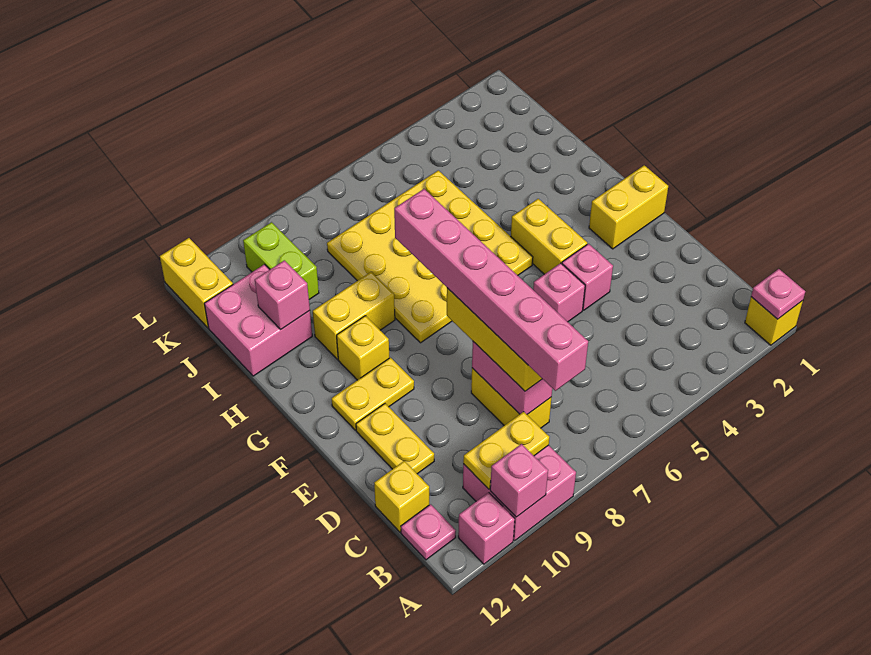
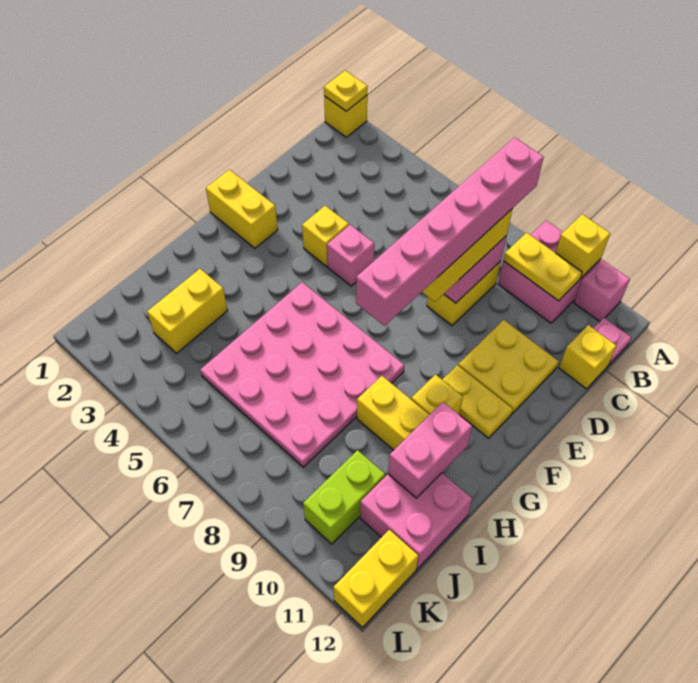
pink plate A1 level 2 -> yellow plate A1 level 2
pink brick A10 level 2 -> yellow brick A10 level 2
yellow plate D11:E11 level 1 -> yellow plate D10:E11 level 1
pink brick E4 level 1 -> yellow brick E4 level 1
yellow brick F4:G4 level 1 -> yellow brick I3:J3 level 1
yellow plate G5:J8 level 1 -> pink plate G5:J8 level 1
pink brick I11 level 2 -> pink brick H11:I11 level 2

